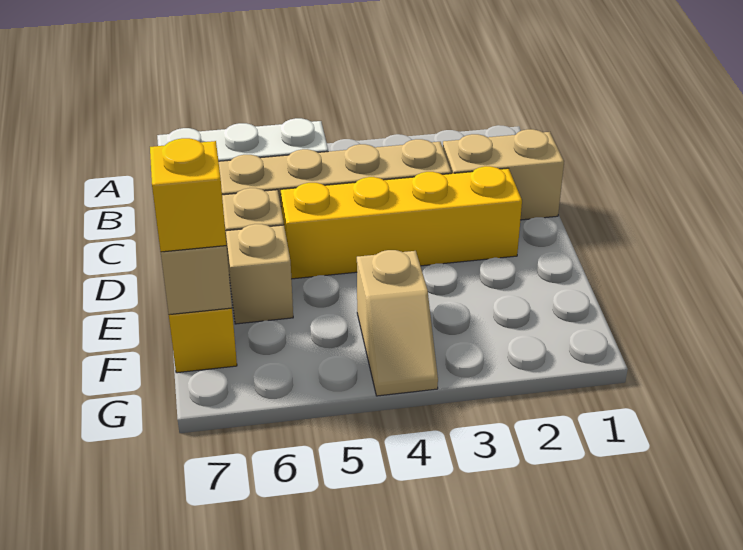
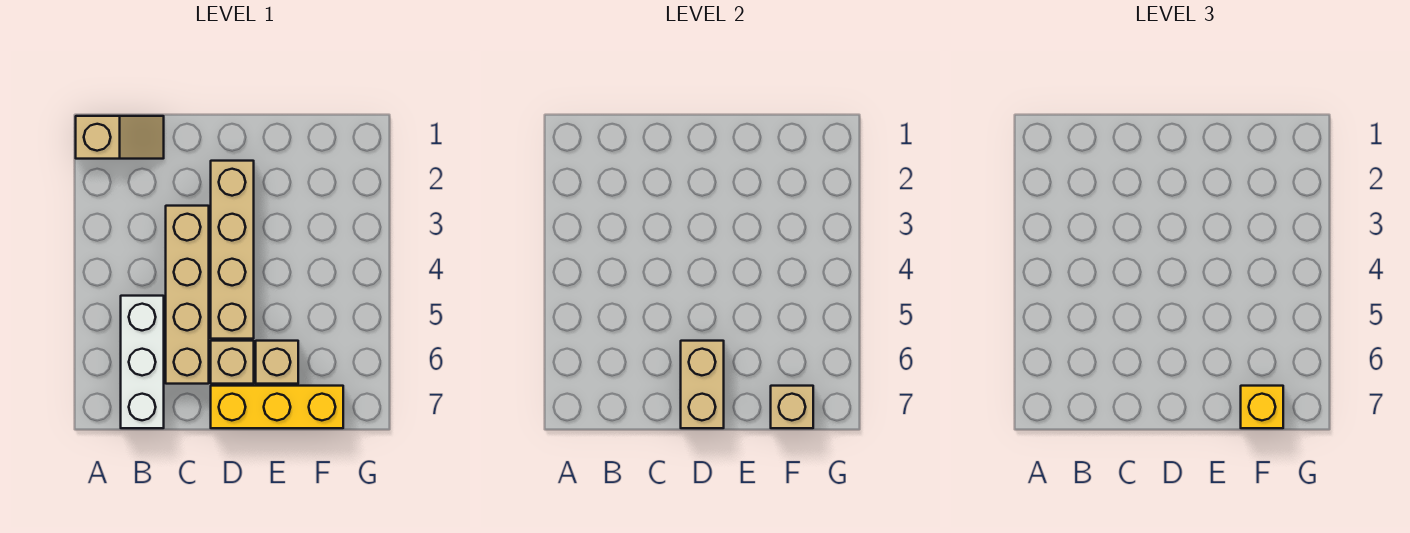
tan brick C1:C2 level 1 -> tan brick D6:D7 level 2
yellow brick D2:D5 level 1 -> tan brick D2:D5 level 1
tan slope F4:G4 level 1 top F -> tan slope A1:B1 level 1 top A

